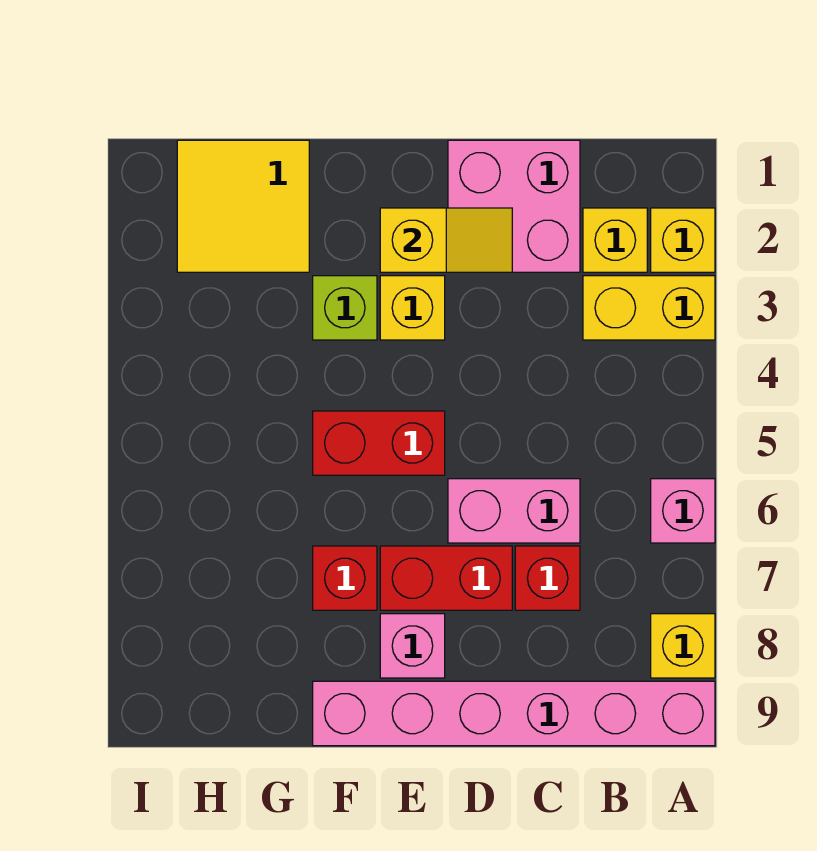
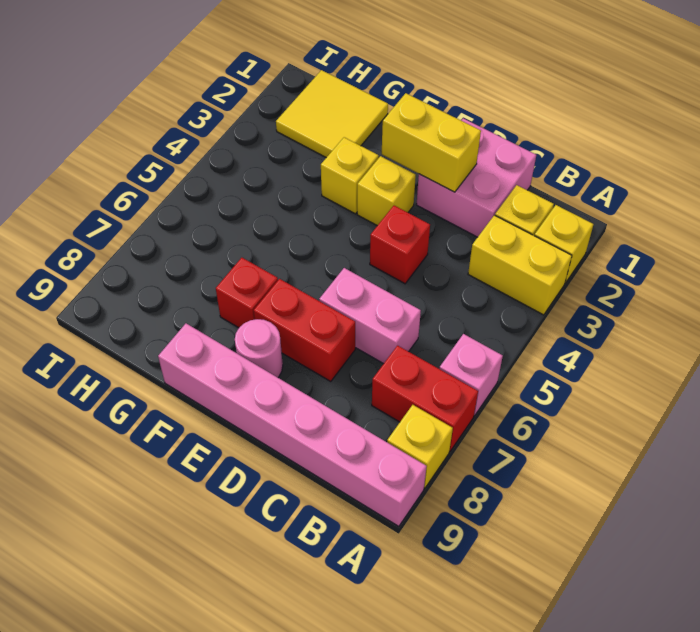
red brick C7 level 1 -> red brick D4 level 1
yellow slope D2:E2 level 2 top E -> yellow brick D2:E2 level 2
red brick E5:F5 level 1 -> red brick A7:B7 level 1
pink brick E8 level 1 -> pink round brick E8 level 1
lime brick F3 level 1 -> yellow brick F3 level 1

